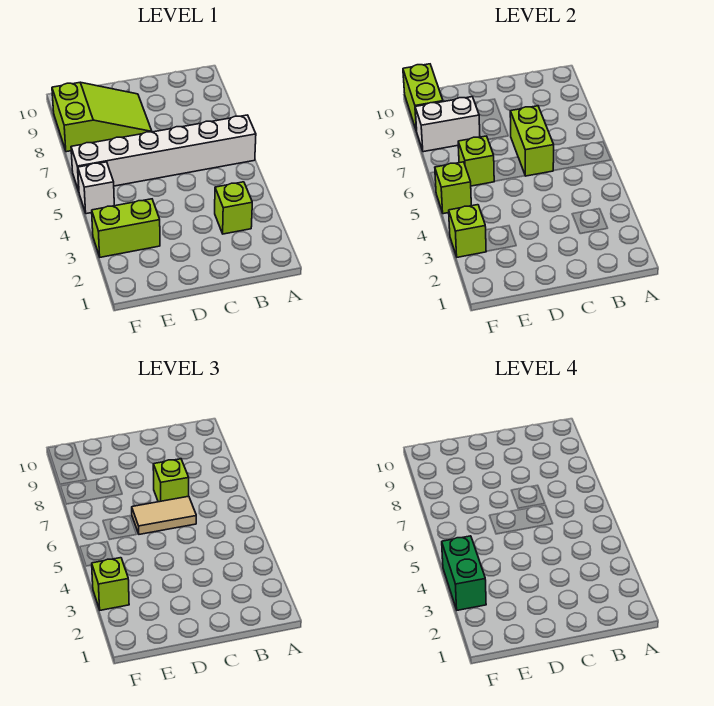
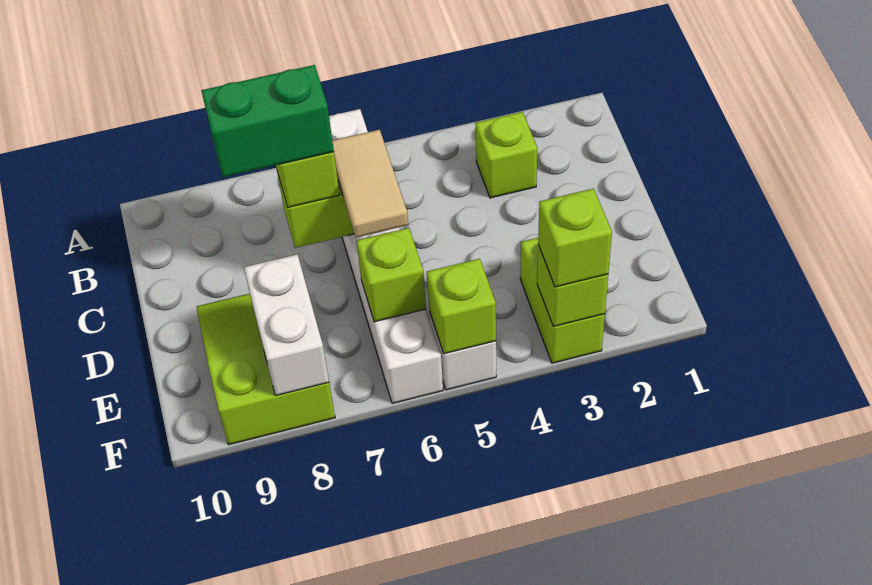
green brick F3:F4 level 4 -> green brick C7:C8 level 4
lime brick F9:F10 level 2 -> none

